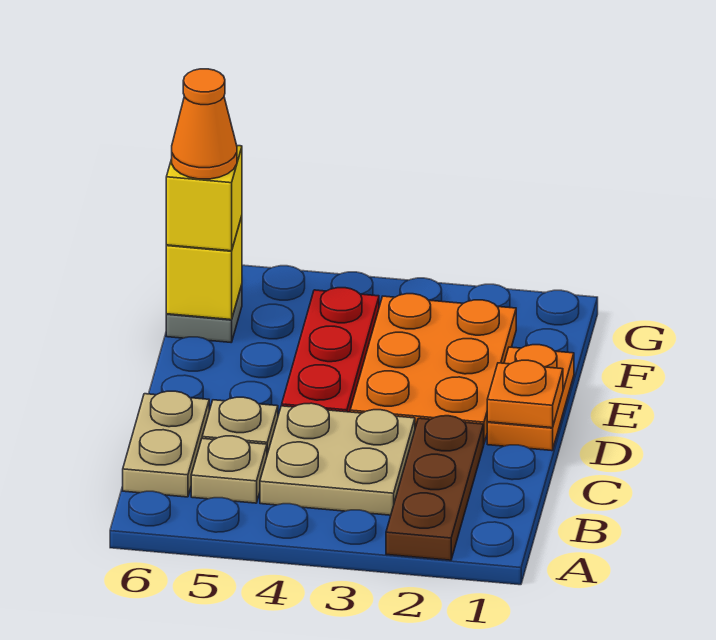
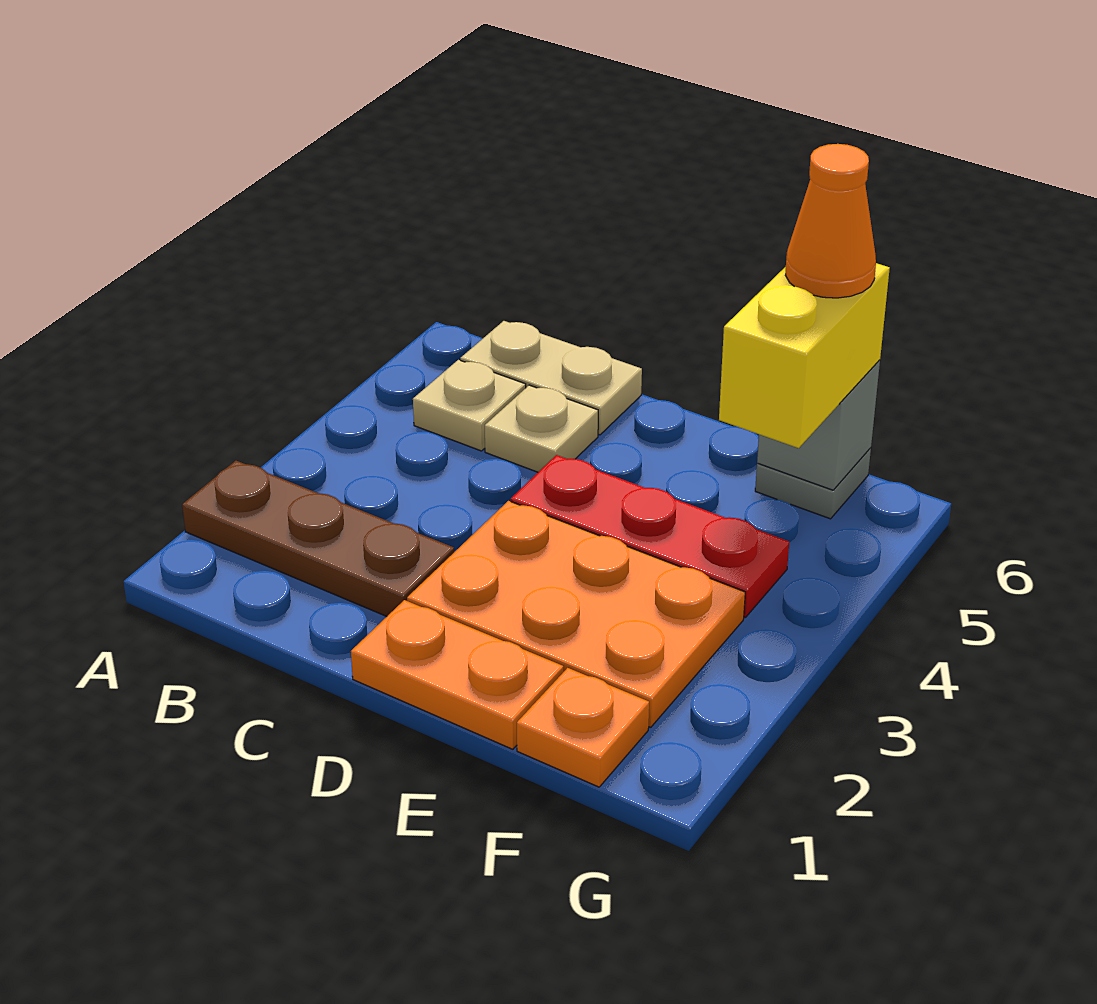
tan plate B3:C4 level 1 -> none
orange plate D1 level 2 -> orange plate F1 level 1
yellow brick F6 level 2 -> grey brick F6 level 2
yellow brick F6 level 3 -> yellow brick F5:F6 level 3

